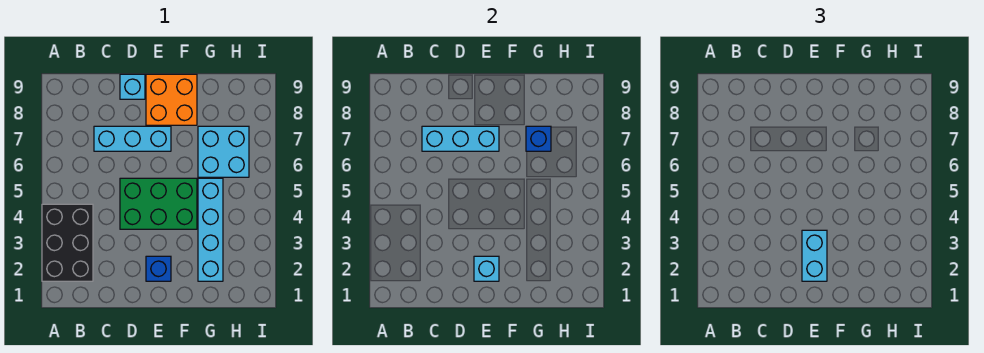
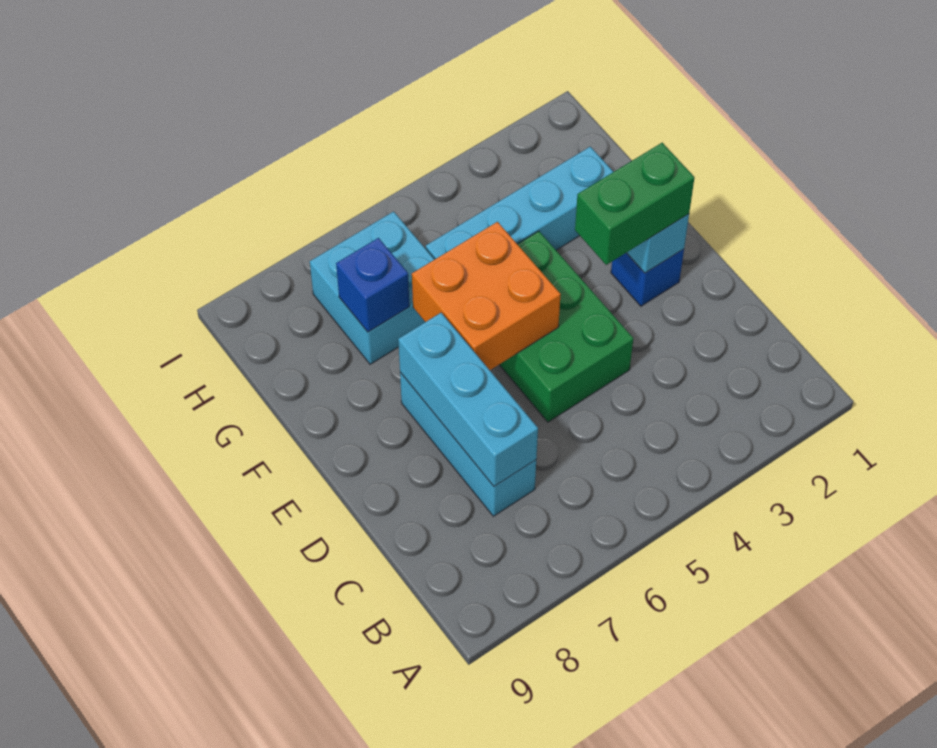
black brick A2:B4 level 1 -> none
cyan brick D9 level 1 -> none
cyan brick E2:E3 level 3 -> green brick E2:E3 level 3
orange brick E8:F9 level 1 -> orange brick E5:F6 level 2

